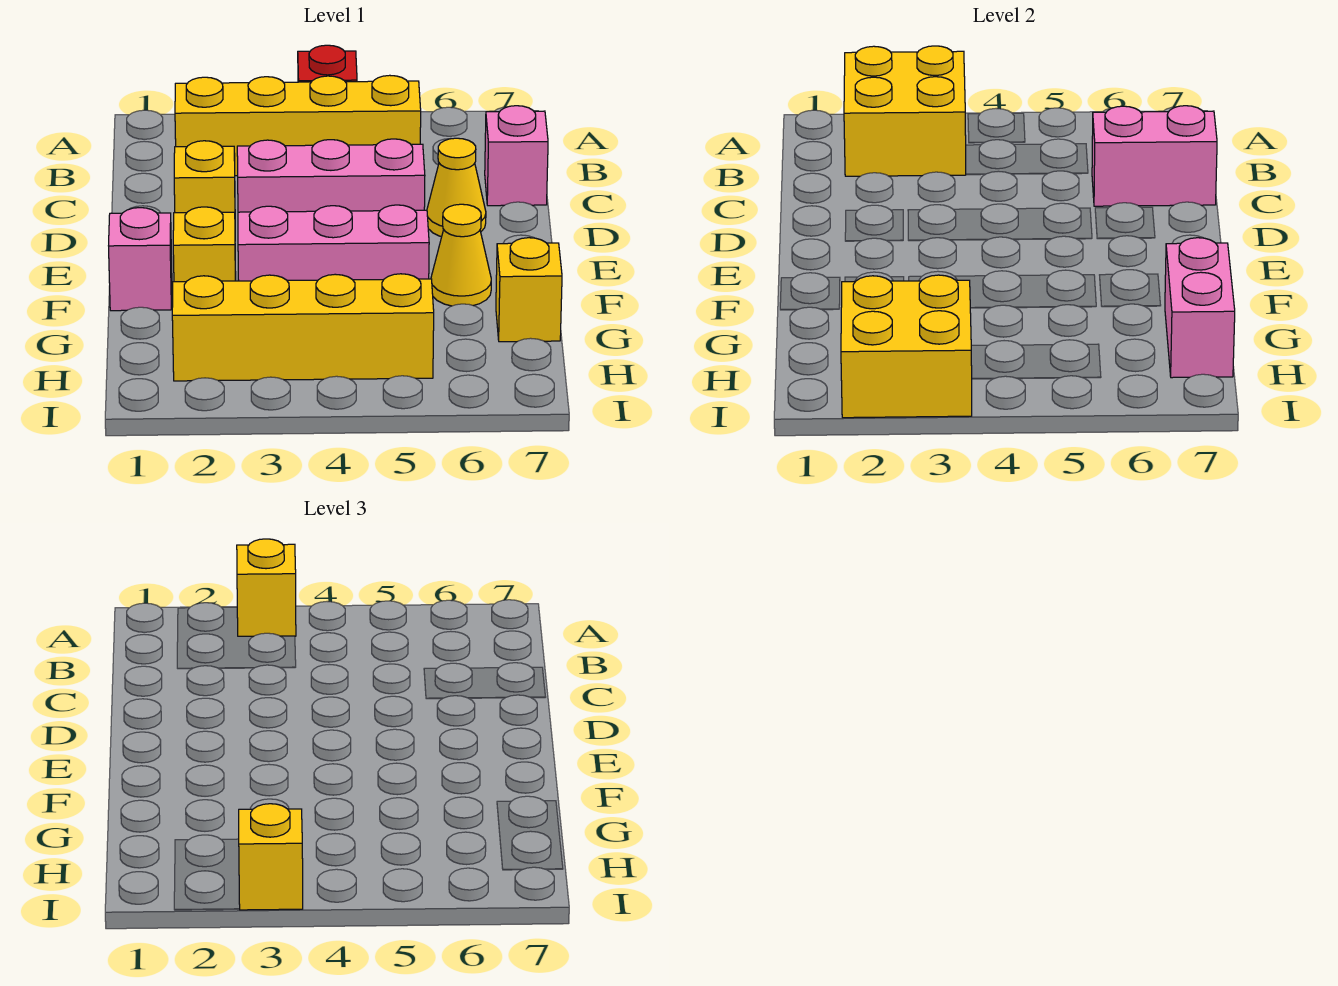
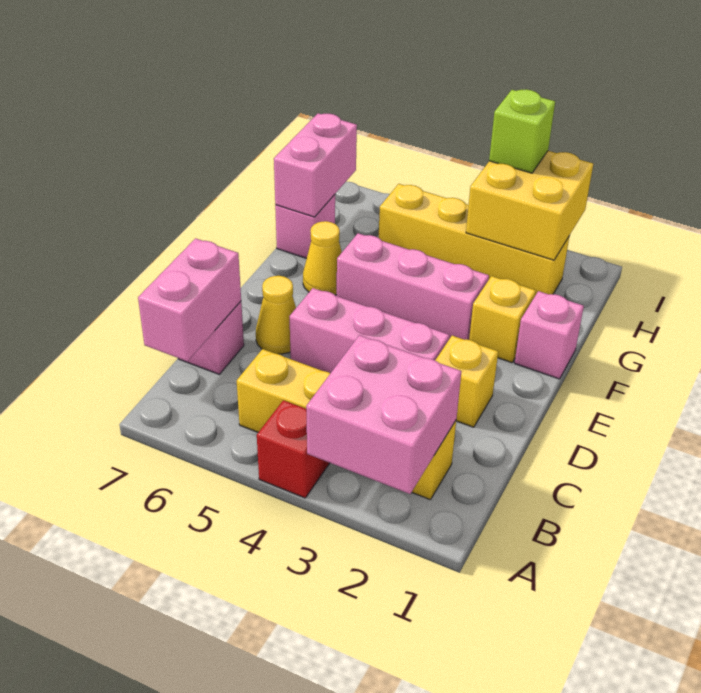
yellow brick A2:B3 level 2 -> pink brick A2:B3 level 2
yellow brick A3 level 3 -> none
pink brick C6:C7 level 2 -> pink brick B7:C7 level 2
yellow brick G7 level 1 -> pink brick G7 level 1
yellow brick I3 level 3 -> lime brick I3 level 3

